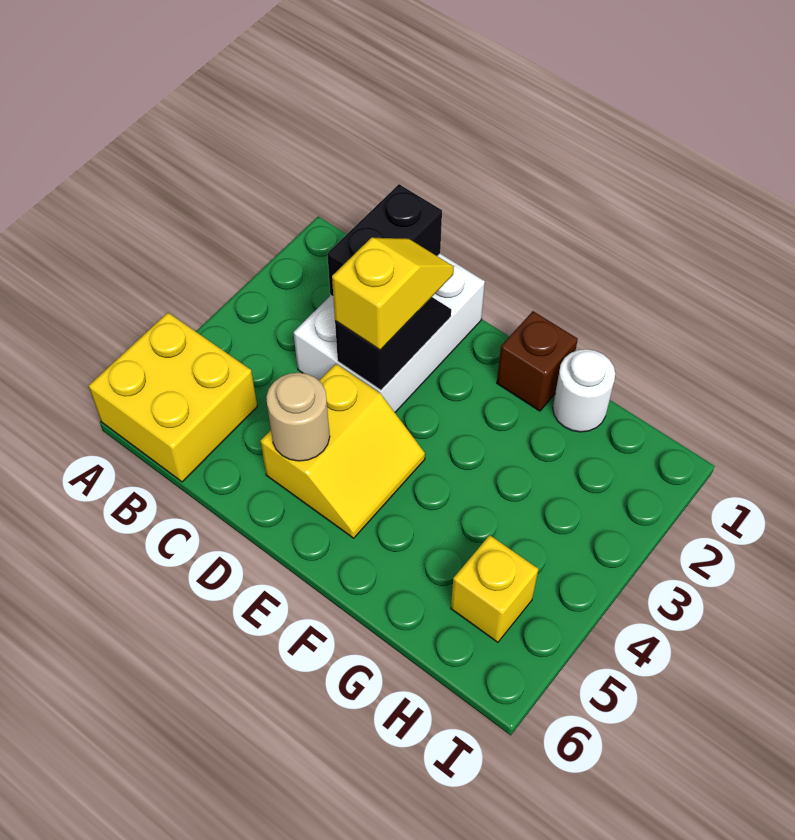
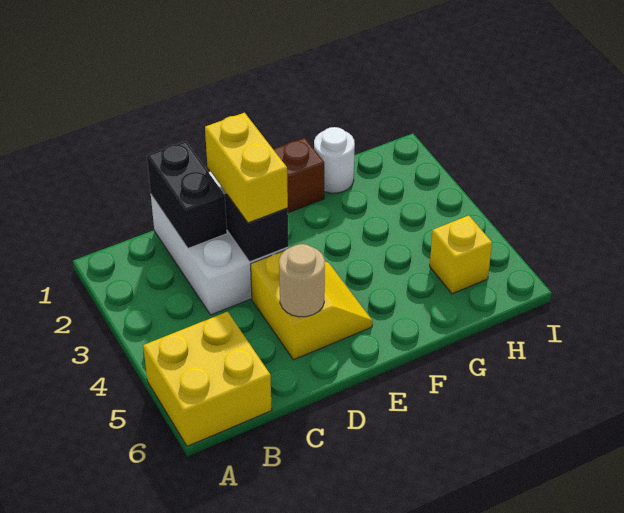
yellow slope D2:D3 level 3 top 3 -> yellow brick D2:D3 level 3

